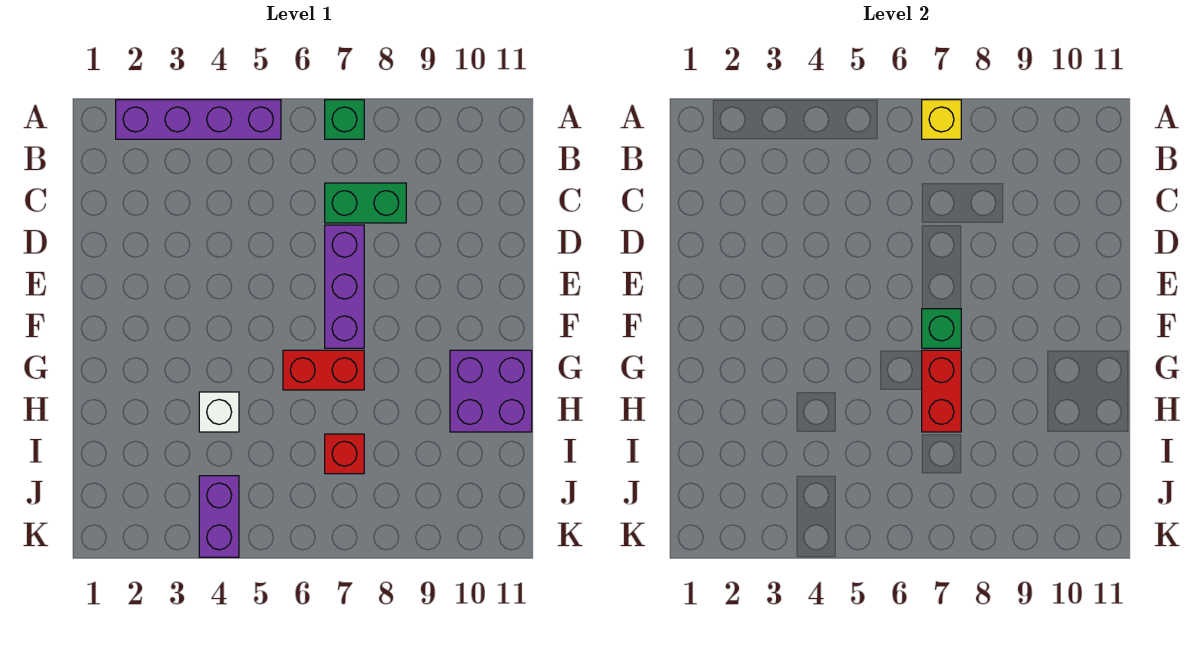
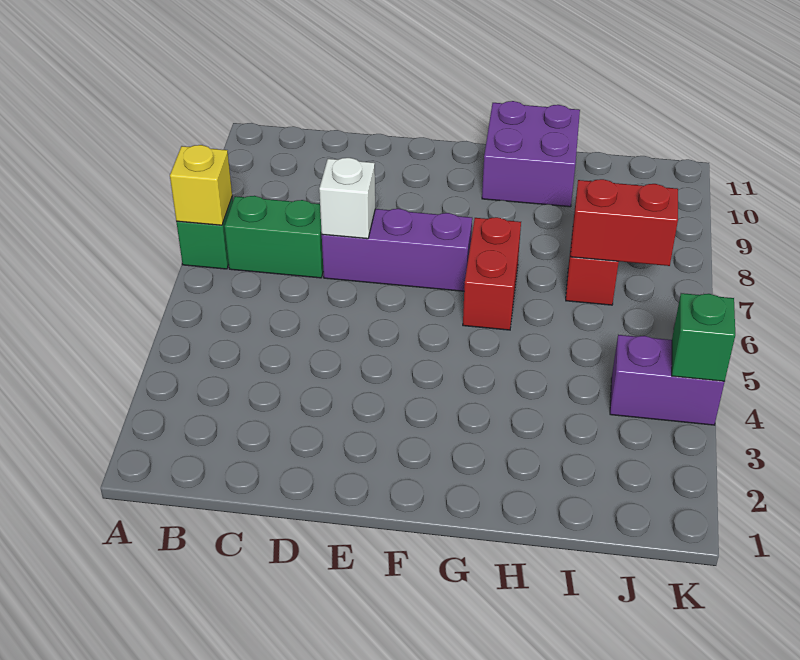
purple brick A2:A5 level 1 -> none
green brick C7:C8 level 1 -> green brick B7:C7 level 1
green brick F7 level 2 -> green brick K4 level 2
red brick G7:H7 level 2 -> red brick I7:J7 level 2
white brick H4 level 1 -> white brick D7 level 2

